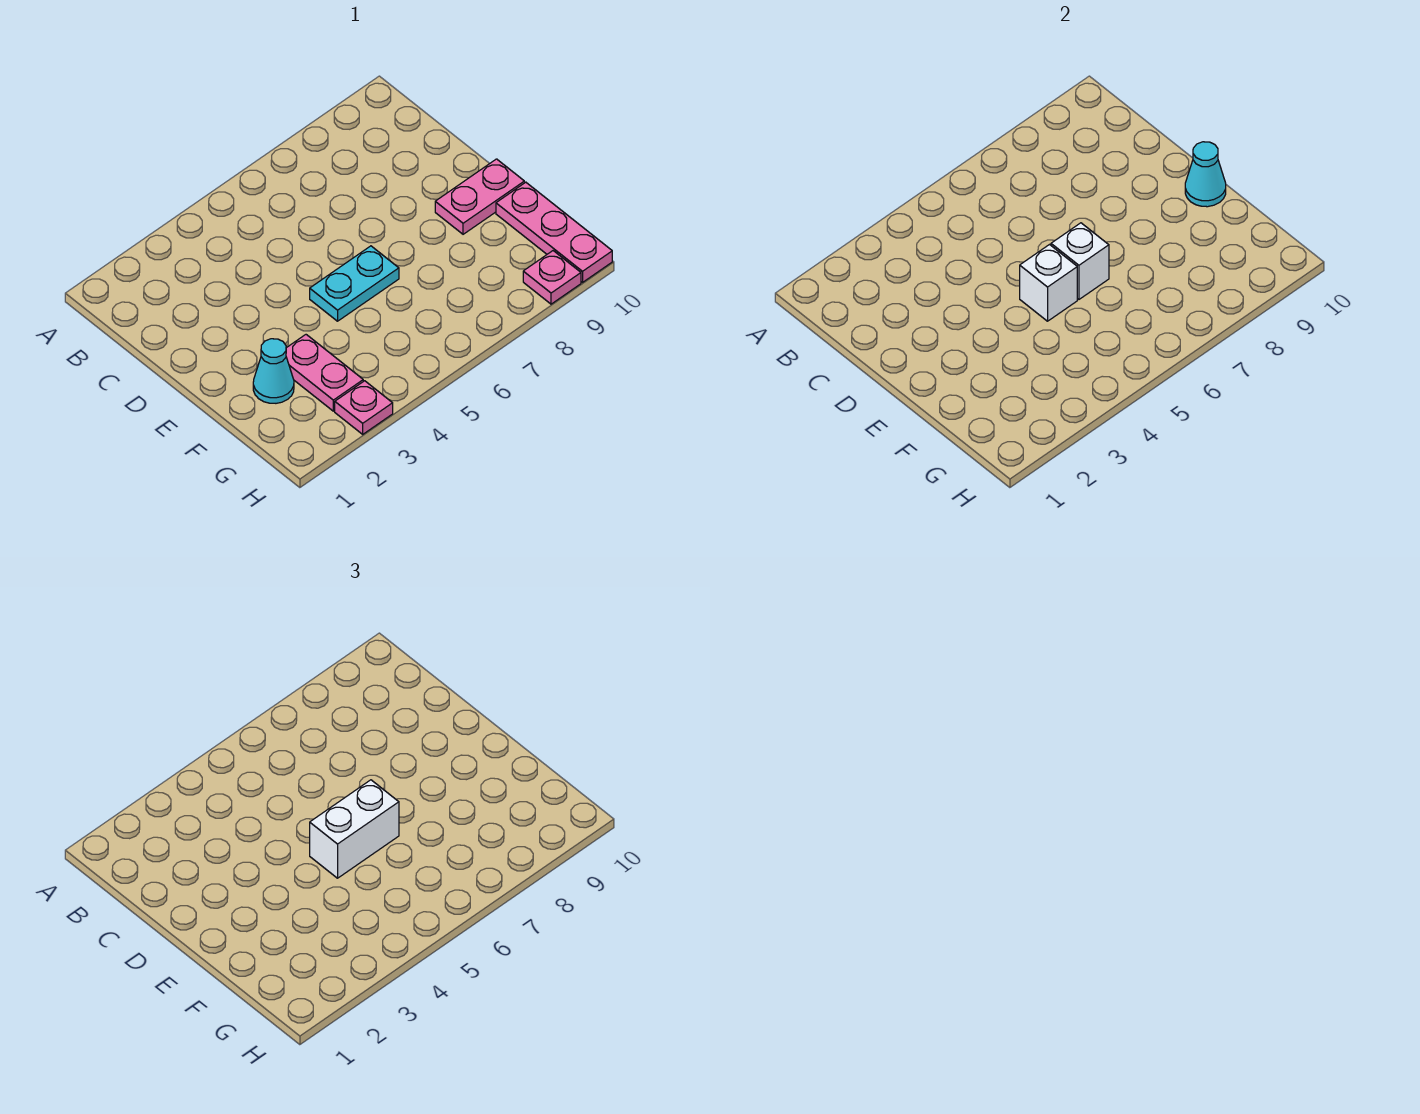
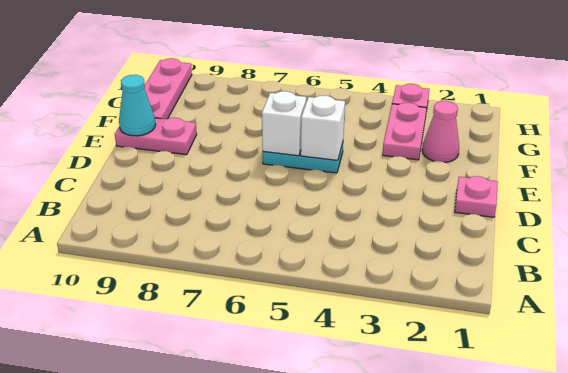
white brick E5:E6 level 3 -> none
cyan cone F2 level 1 -> pink cone F2 level 1
pink plate H9 level 1 -> pink plate D1 level 1

